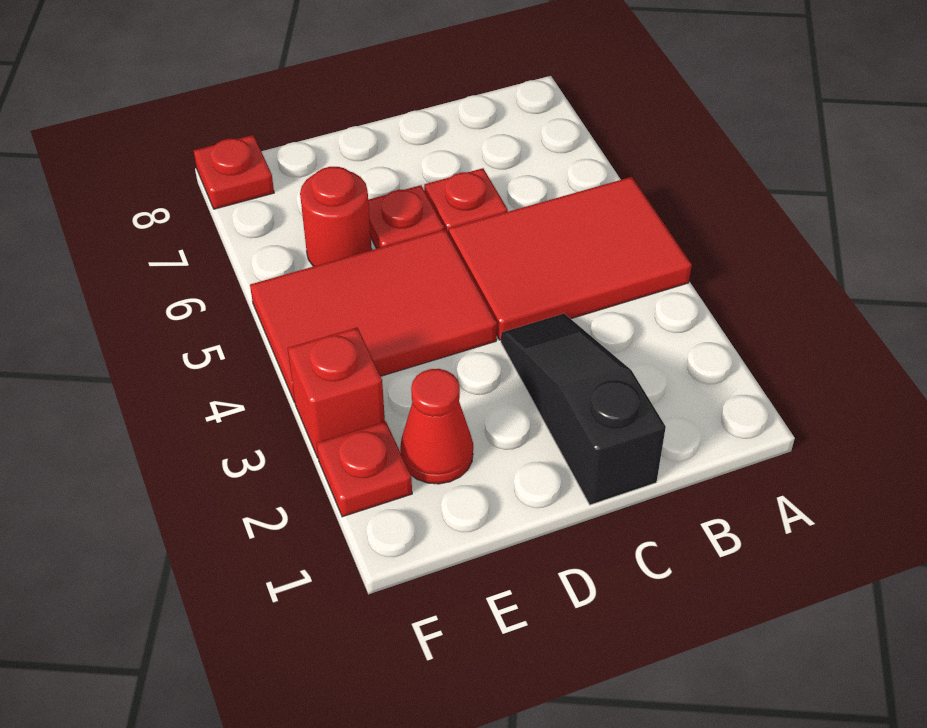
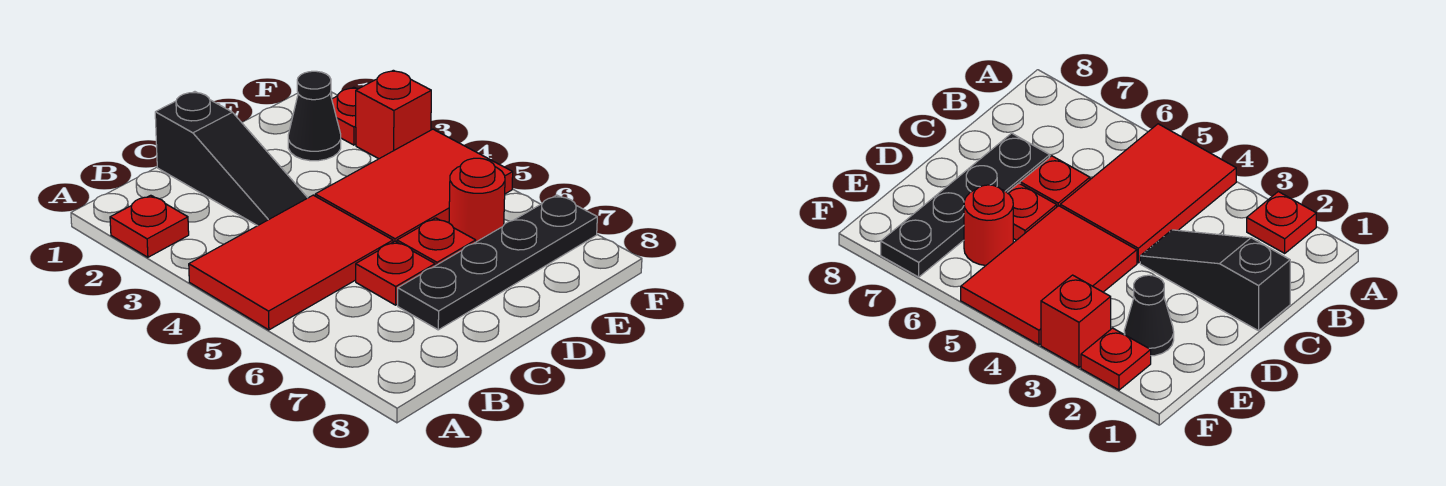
none -> black plate C7:F7 level 1
red cone E2 level 1 -> black cone E2 level 1
red plate F8 level 1 -> red plate A2 level 1

